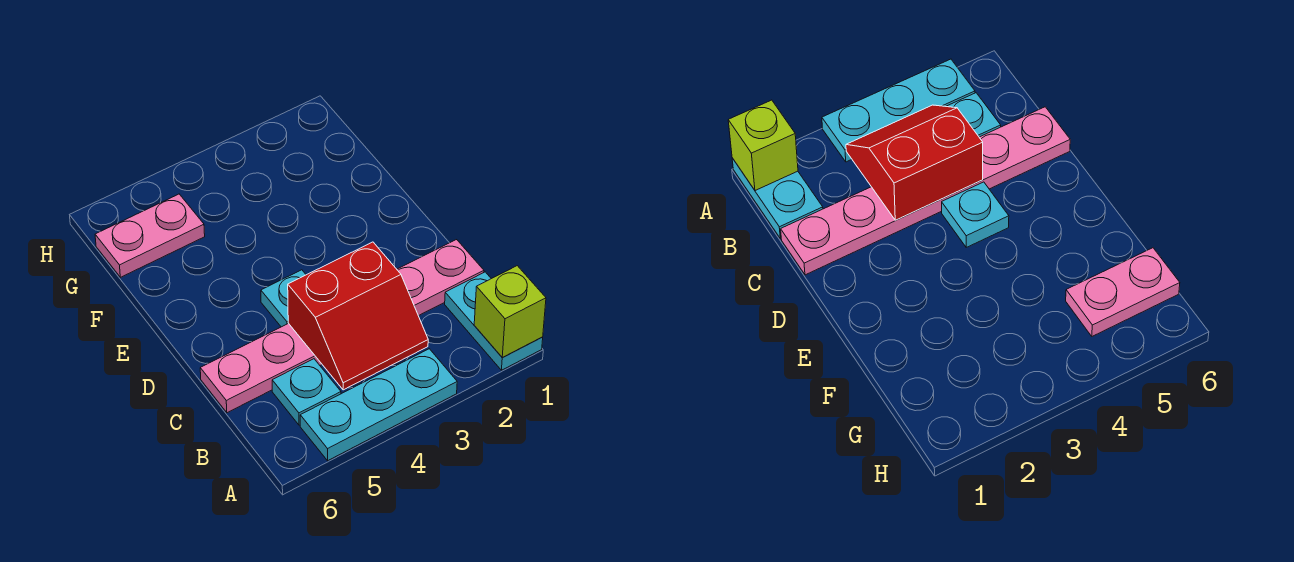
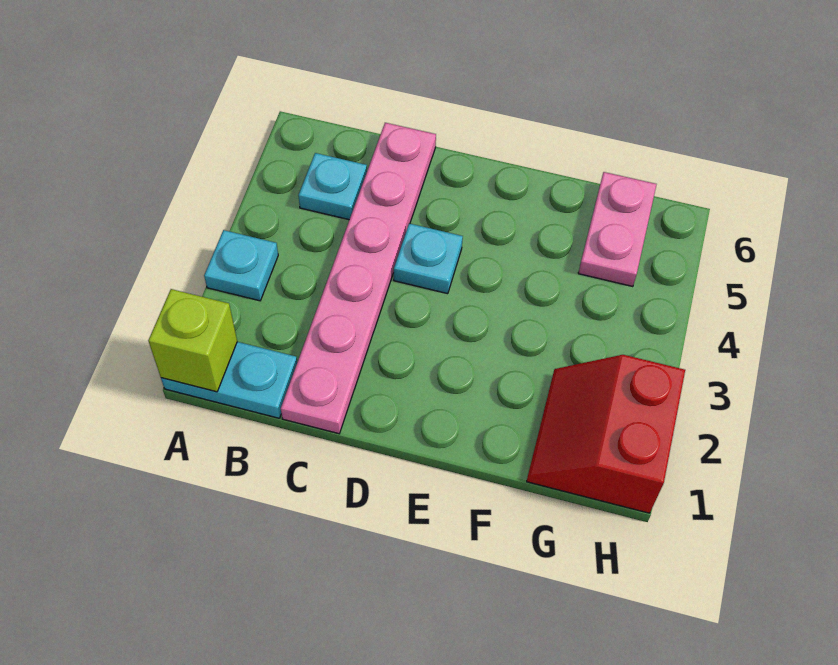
cyan plate A3:A5 level 1 -> cyan plate A3 level 1
red slope B3:C4 level 2 top C -> red slope G1:H2 level 1 top H

